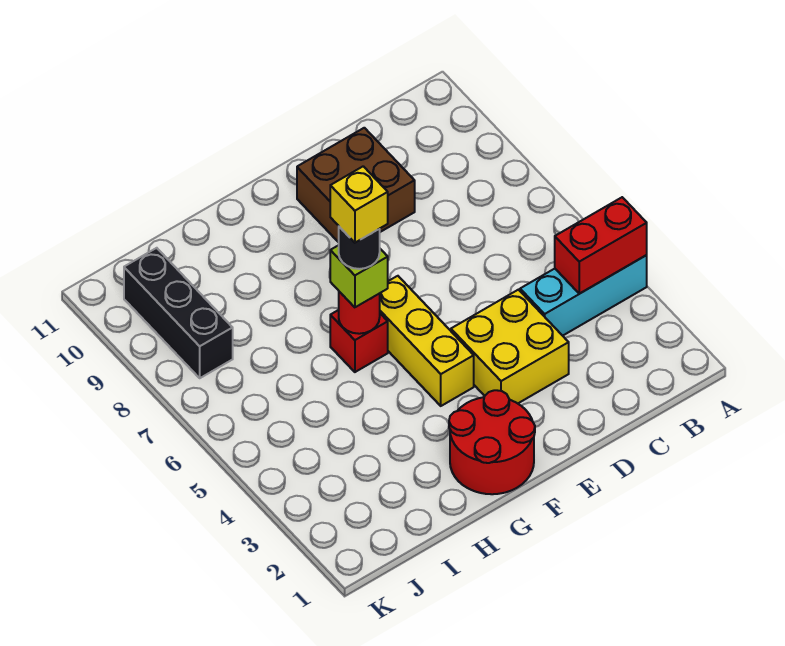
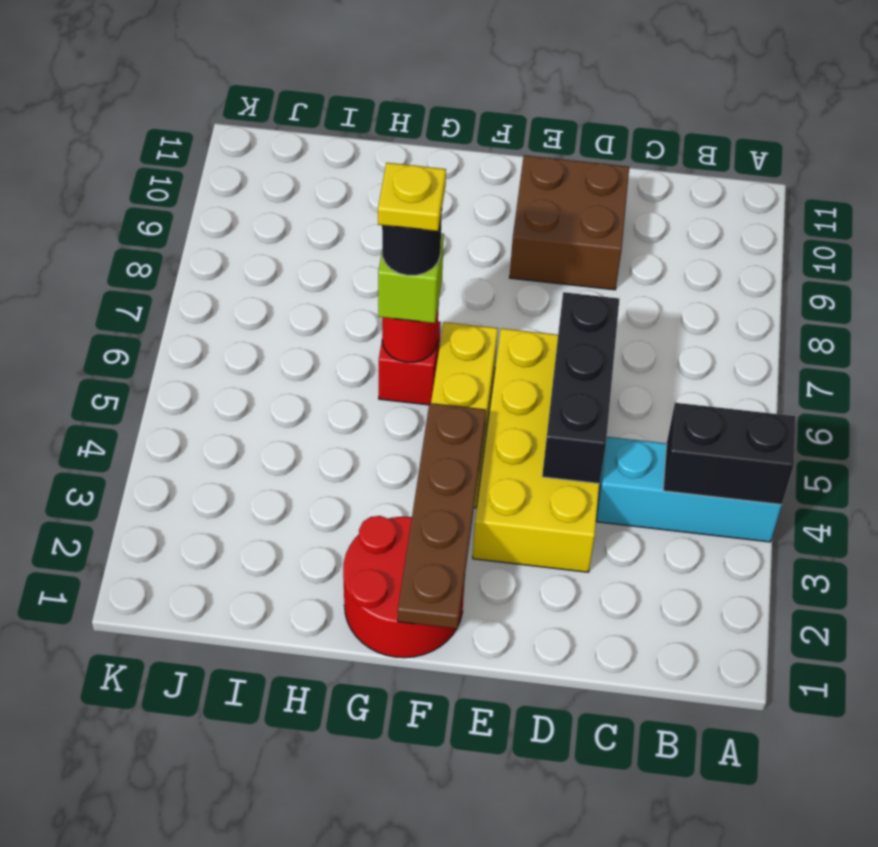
red brick A4:B4 level 2 -> black brick A4:B4 level 2
yellow brick D3:E4 level 1 -> yellow brick D3:E6 level 1
none -> brown plate F1:F4 level 2
yellow brick G6 level 5 -> yellow plate G6 level 5
black brick J8:J10 level 1 -> black brick D4:D6 level 2

